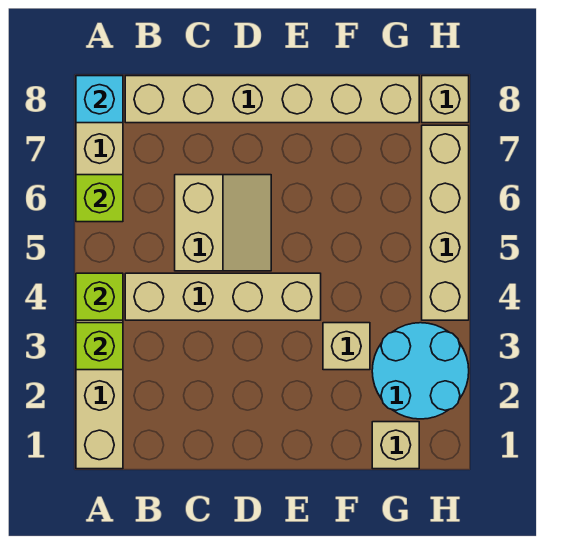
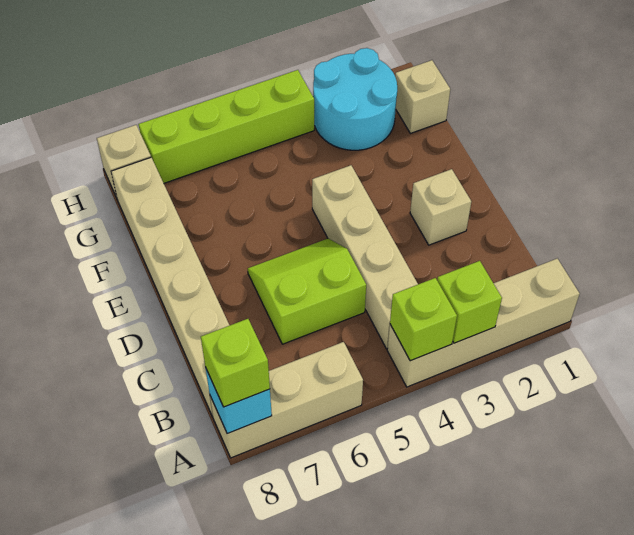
lime brick A6 level 2 -> lime brick A8 level 3
tan slope C5:D6 level 1 top C -> lime slope C5:D6 level 1 top C
tan brick F3 level 1 -> tan brick D2 level 1
tan brick H4:H7 level 1 -> lime brick H4:H7 level 1

